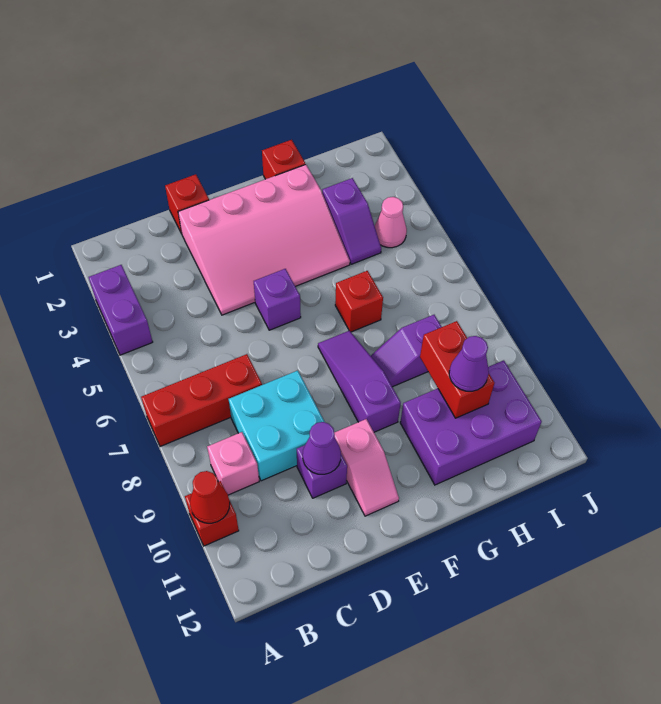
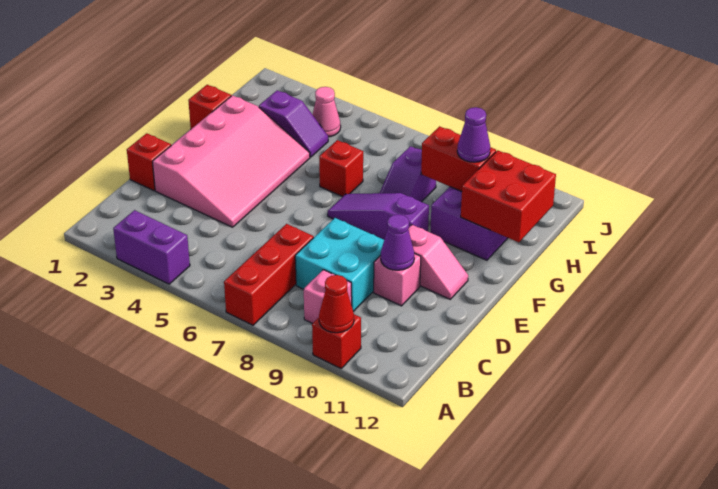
purple brick D10 level 1 -> pink brick D10 level 1
purple brick E5 level 1 -> none
none -> red brick G11:H12 level 2

